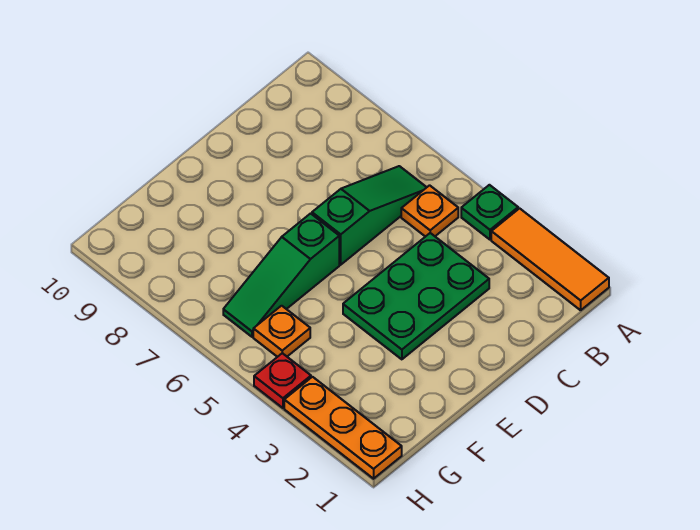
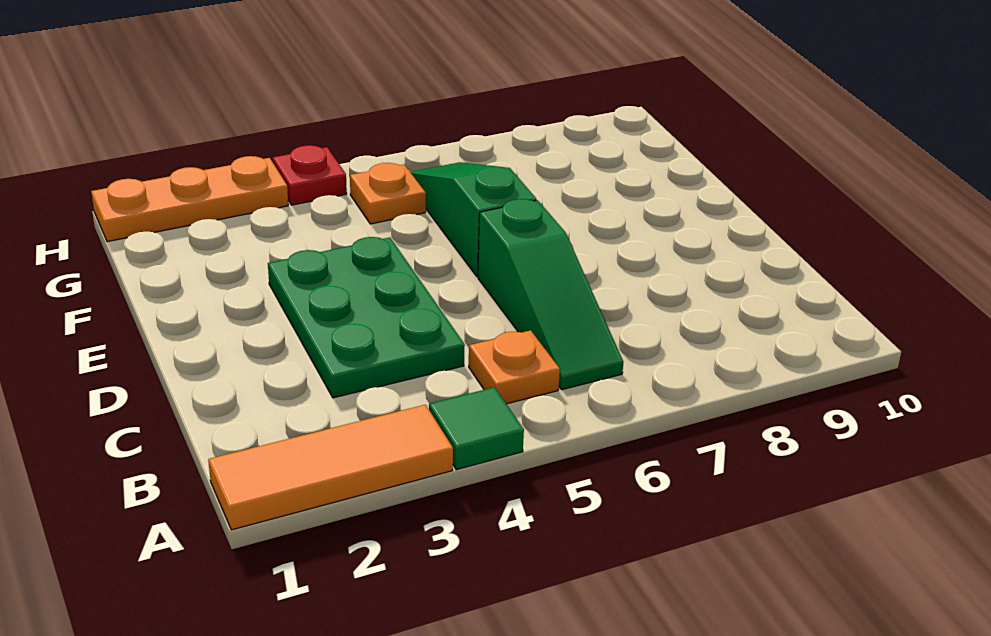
green plate A4 level 1 -> green tile A4 level 1

